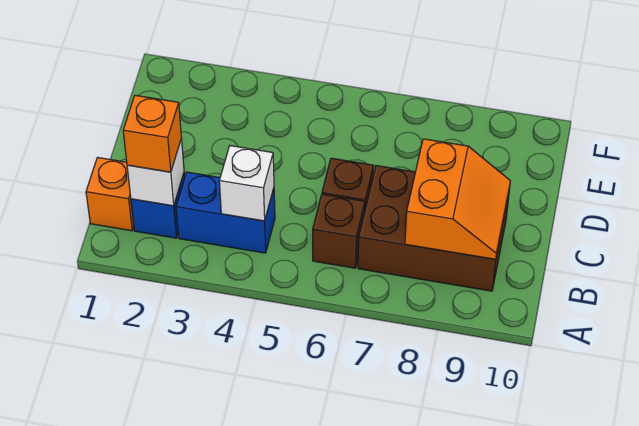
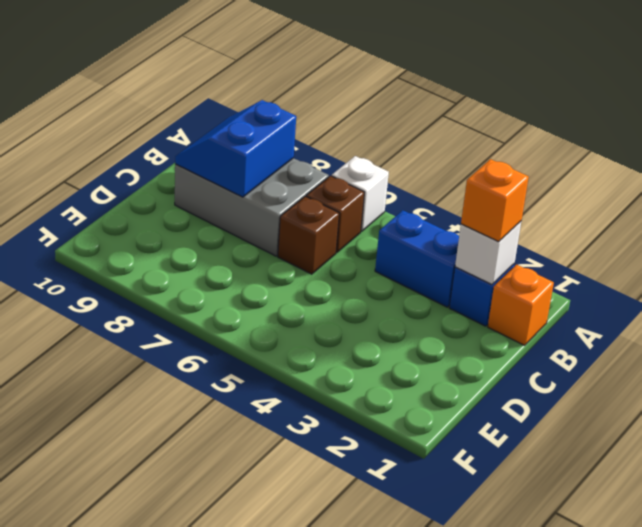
white brick B4 level 2 -> white brick A6 level 1
brown brick B7:C9 level 1 -> grey brick B7:C9 level 1
orange slope B8:C9 level 2 top 8 -> blue slope B8:C9 level 2 top 8

